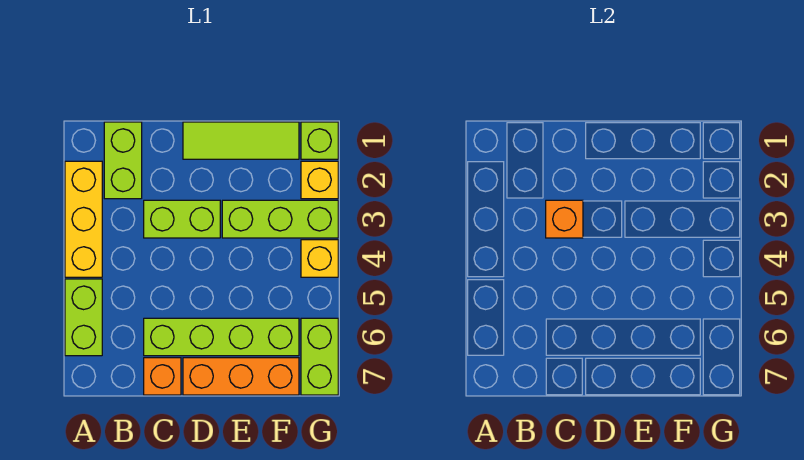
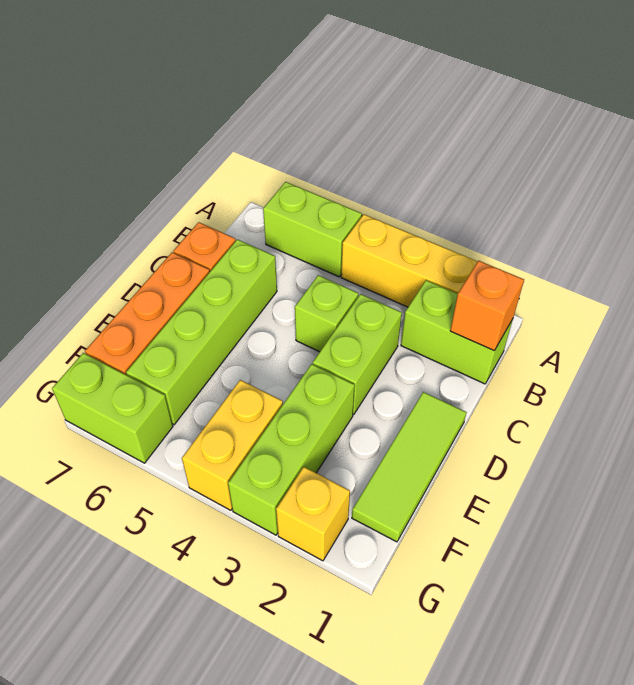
orange brick C3 level 2 -> orange brick B1 level 2
lime brick G1 level 1 -> lime brick C4 level 1
yellow brick G4 level 1 -> yellow brick F4:G4 level 1

